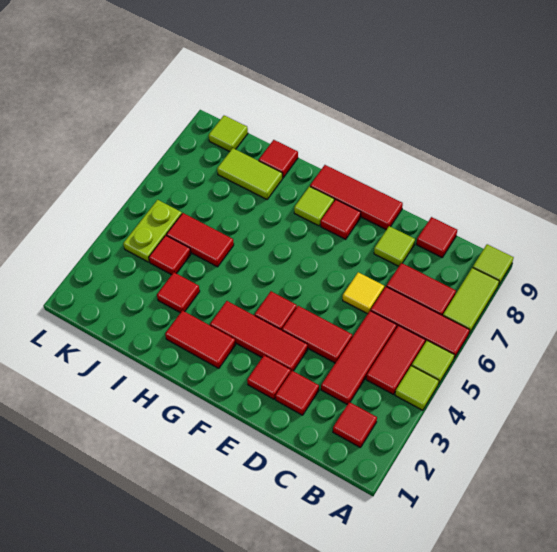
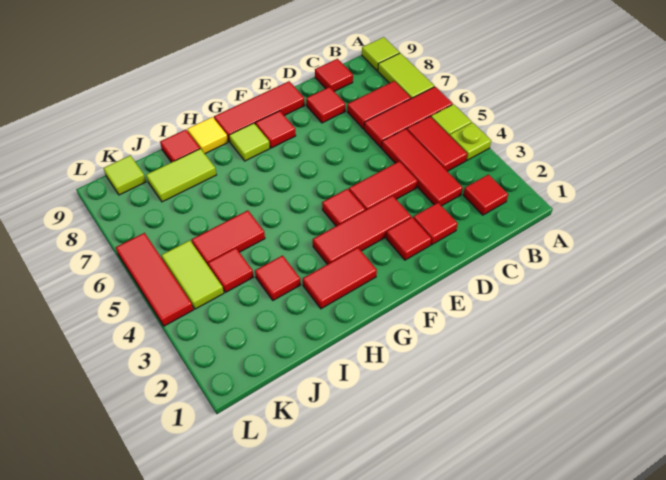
lime tile A4 level 1 -> lime plate A4 level 1
yellow tile D6 level 1 -> yellow tile H9 level 1
lime tile D8 level 1 -> red tile D8 level 1
lime plate K4:K5 level 1 -> lime tile K4:K5 level 1
none -> red tile L4:L6 level 1

